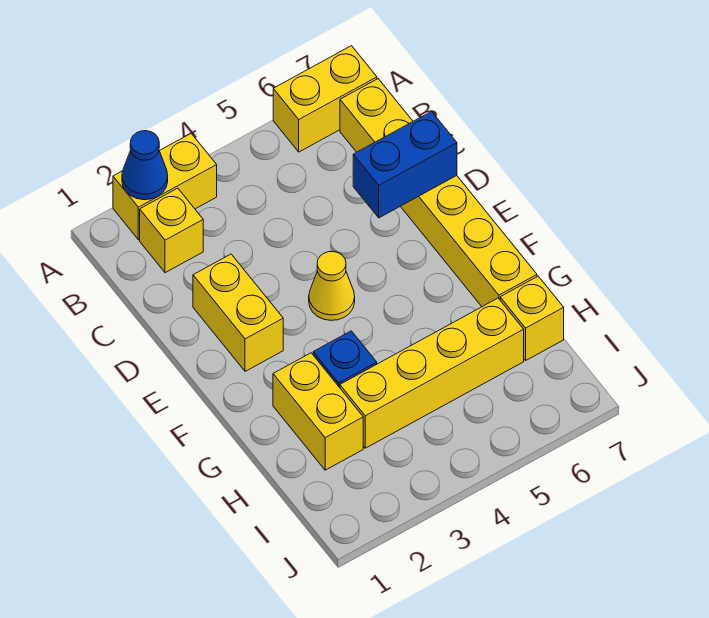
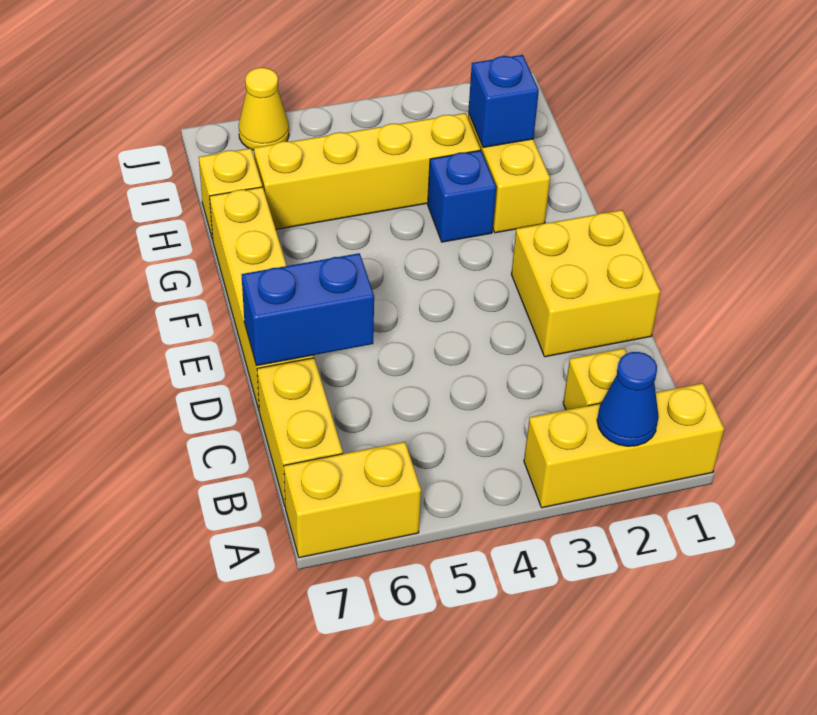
yellow brick A2:A3 level 1 -> yellow brick A1:A3 level 1
yellow brick D2:E2 level 1 -> yellow brick D1:E2 level 1
yellow cone E4 level 1 -> yellow cone J6 level 1
none -> blue brick H2 level 2

